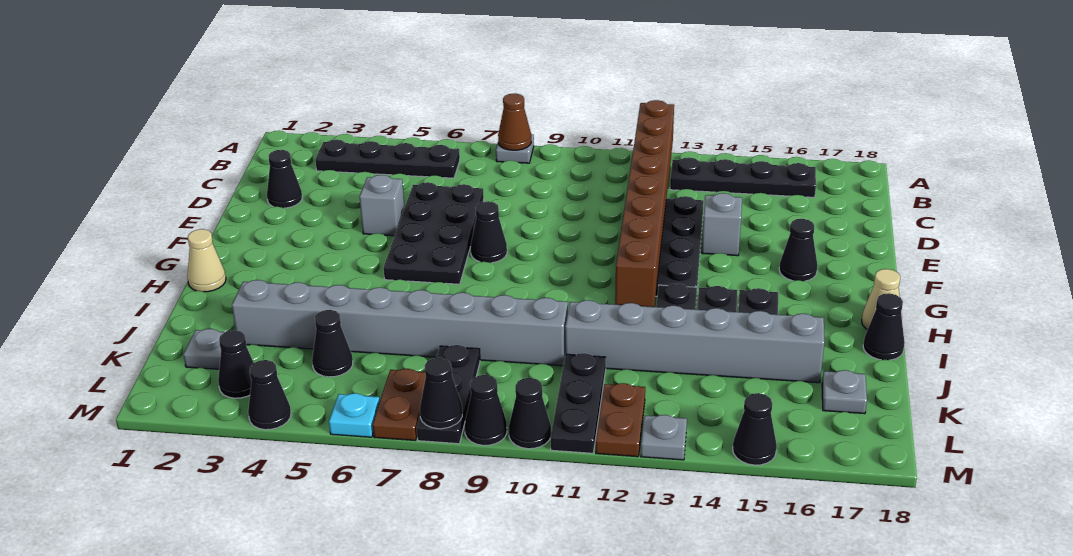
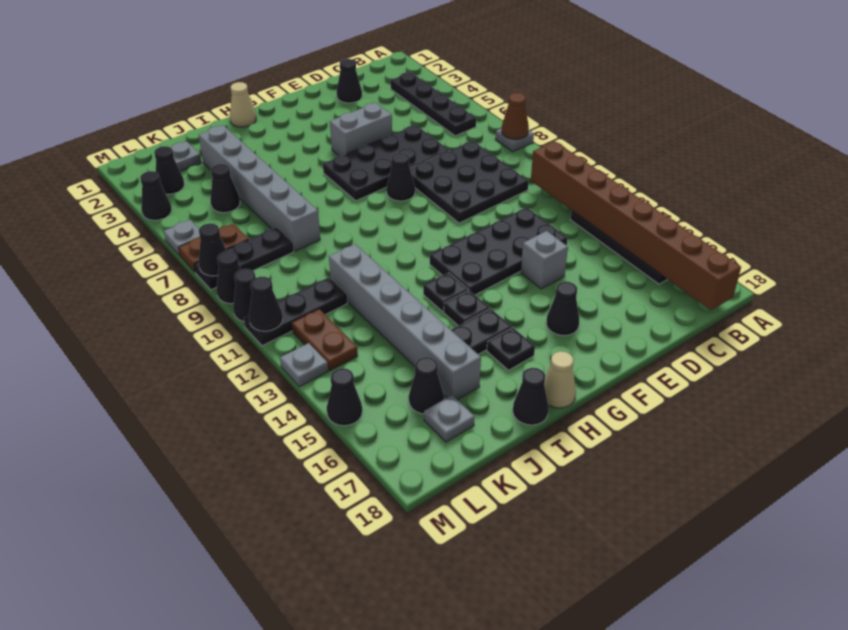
brown brick A12:H12 level 2 -> brown brick B11:B18 level 2
none -> black plate C8:E10 level 1
grey brick E5 level 1 -> grey brick E5:F5 level 1
none -> black plate H16 level 1
grey brick J3:J10 level 1 -> grey brick J3:J8 level 1
none -> black cone K16 level 1
brown plate L12:M12 level 1 -> brown plate L12:L13 level 1
cyan plate M6 level 1 -> grey plate M6 level 1
none -> black cone M11 level 2

